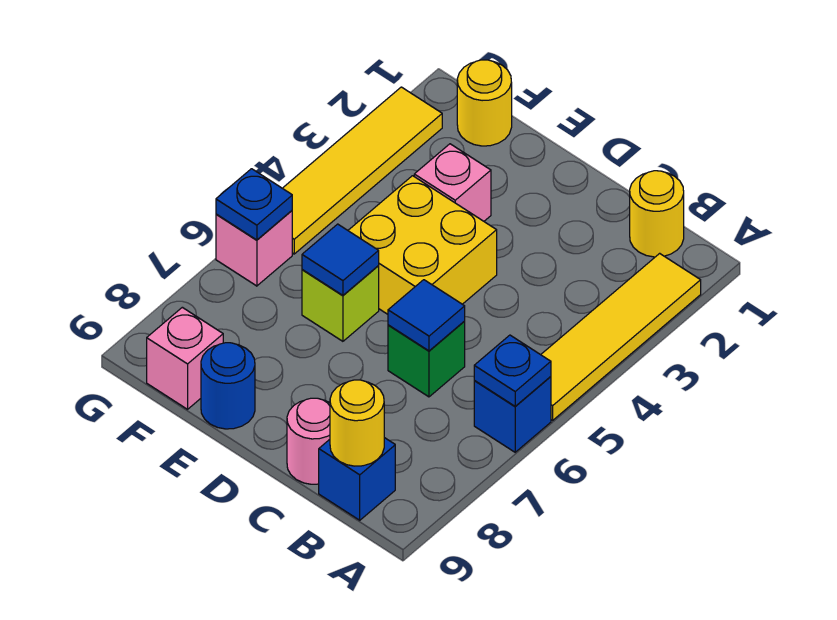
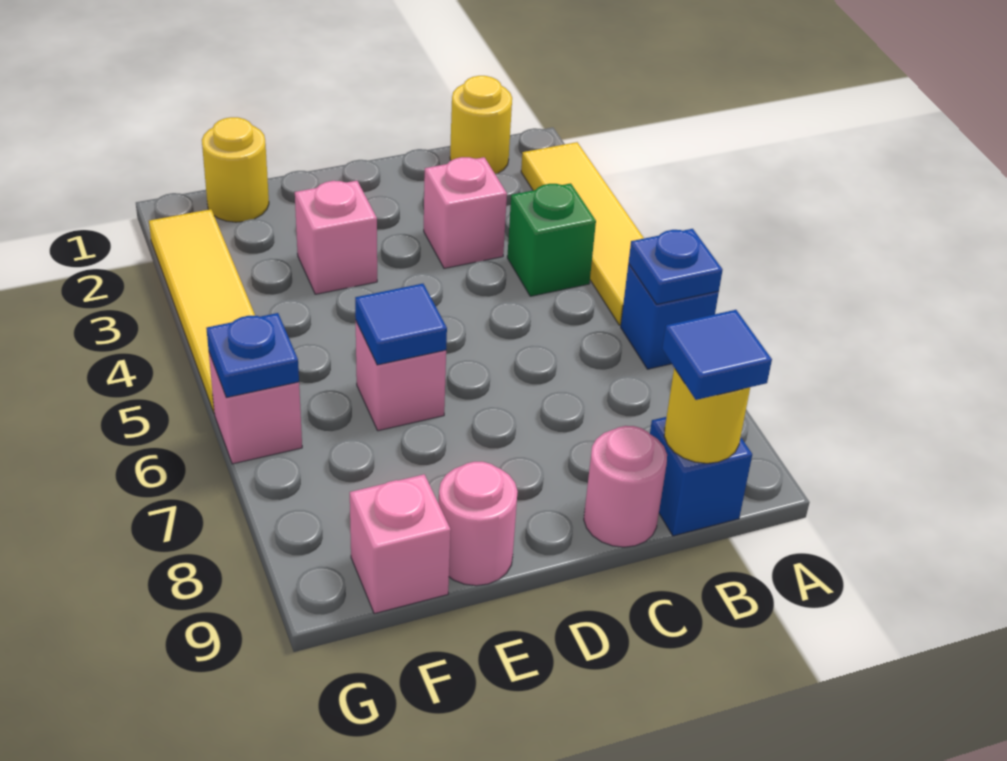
none -> pink brick C3 level 1
green brick C6 level 1 -> green brick B4 level 1
blue tile C6 level 2 -> blue tile B9 level 3
yellow brick D4:E5 level 1 -> none
lime brick E6 level 1 -> pink brick E6 level 1
blue round brick E9 level 1 -> pink round brick E9 level 1

